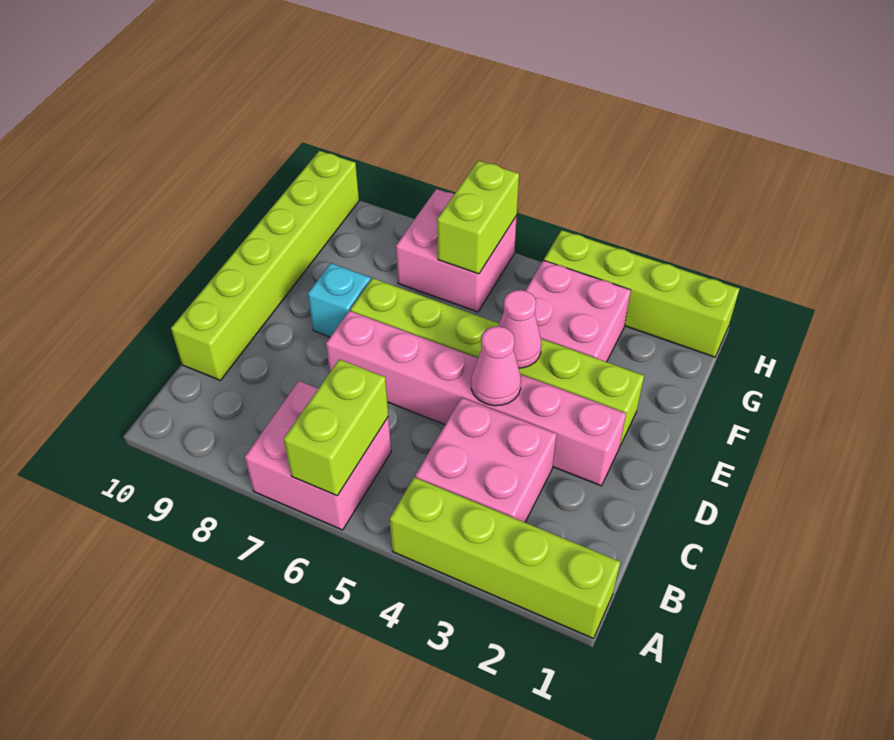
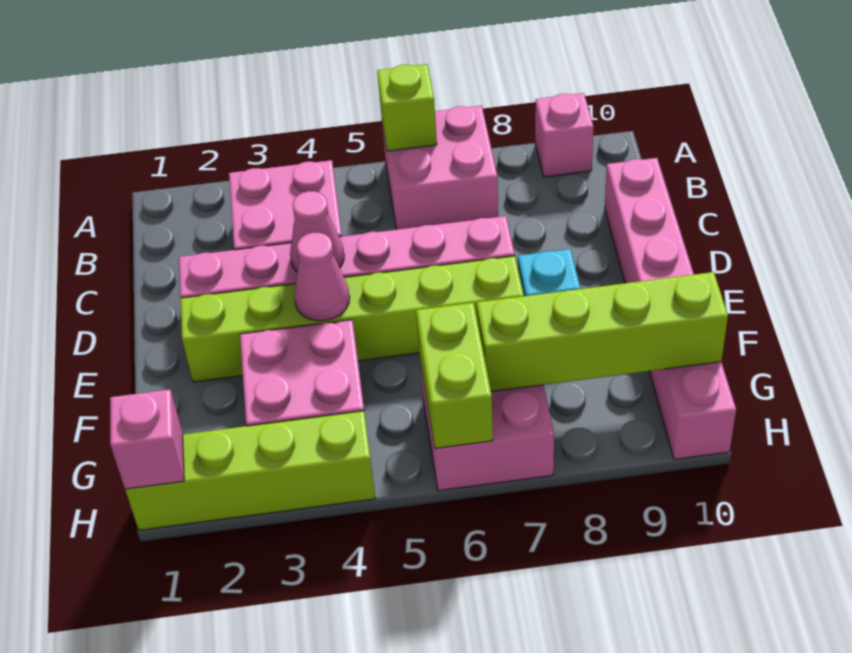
lime brick A1:A4 level 1 -> lime brick G7:G10 level 2
lime brick A6:B6 level 2 -> lime brick A6 level 2
none -> pink brick A9 level 1
lime brick C10:H10 level 1 -> pink brick C10:H10 level 1
none -> pink brick H1 level 2

